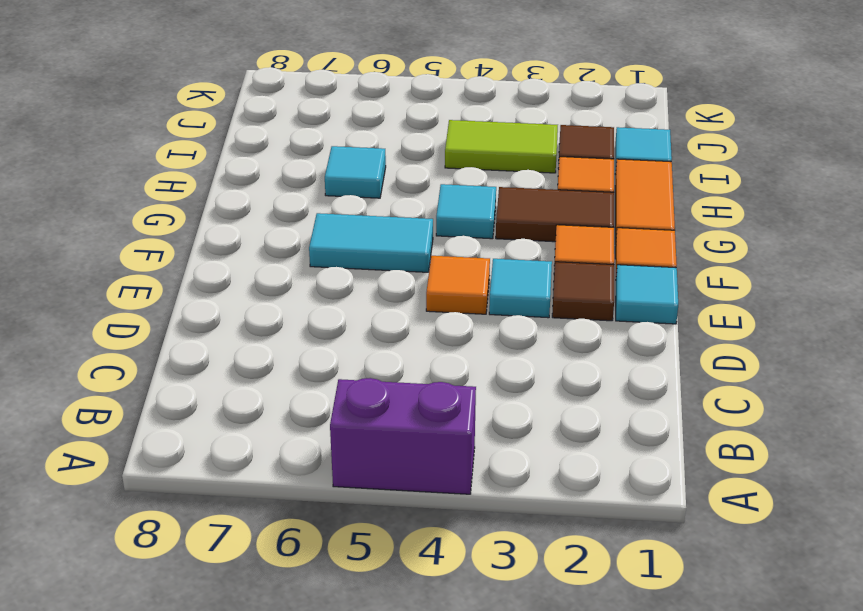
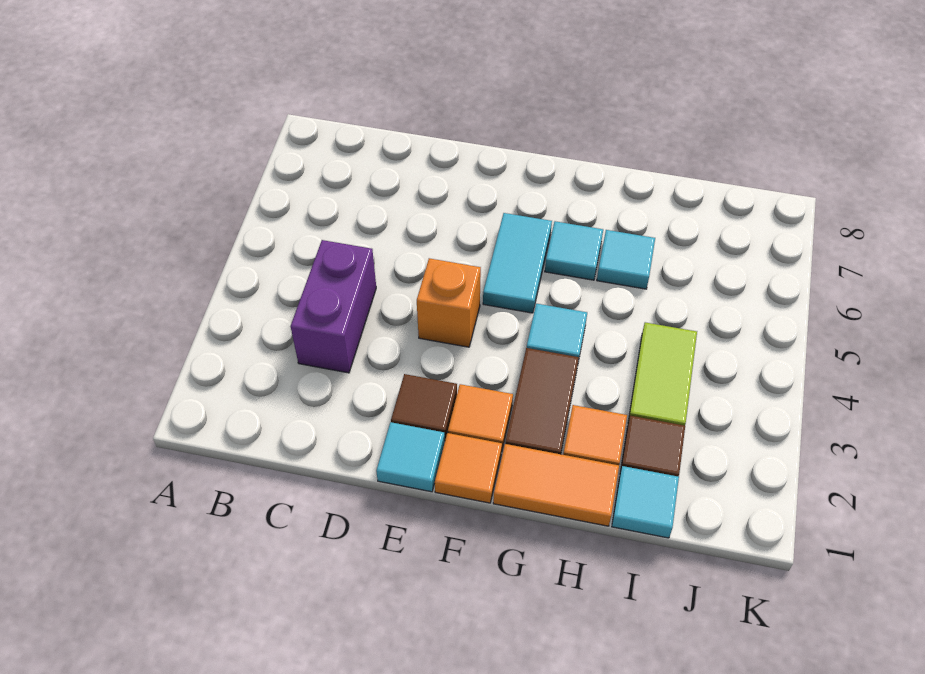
purple brick A4:A5 level 1 -> purple brick C3:C4 level 1
cyan tile E3 level 1 -> cyan tile G6 level 1
orange tile E4 level 1 -> orange brick E4 level 1

